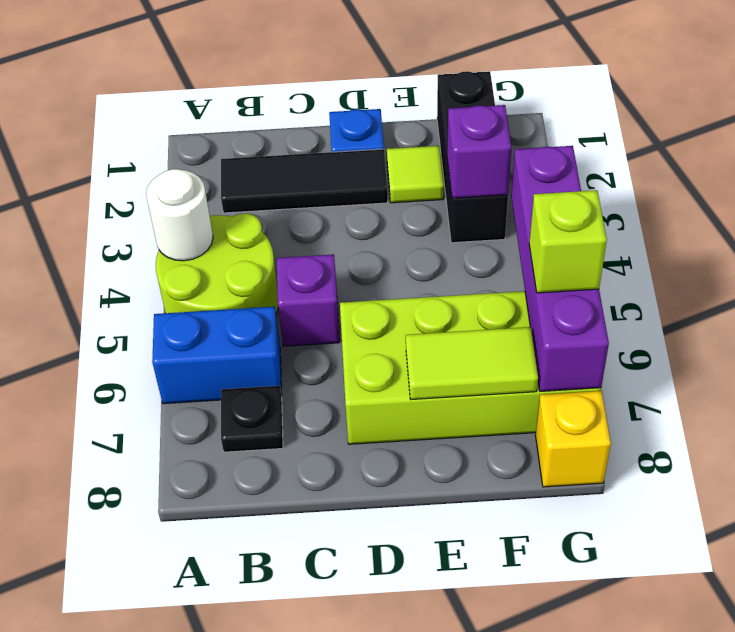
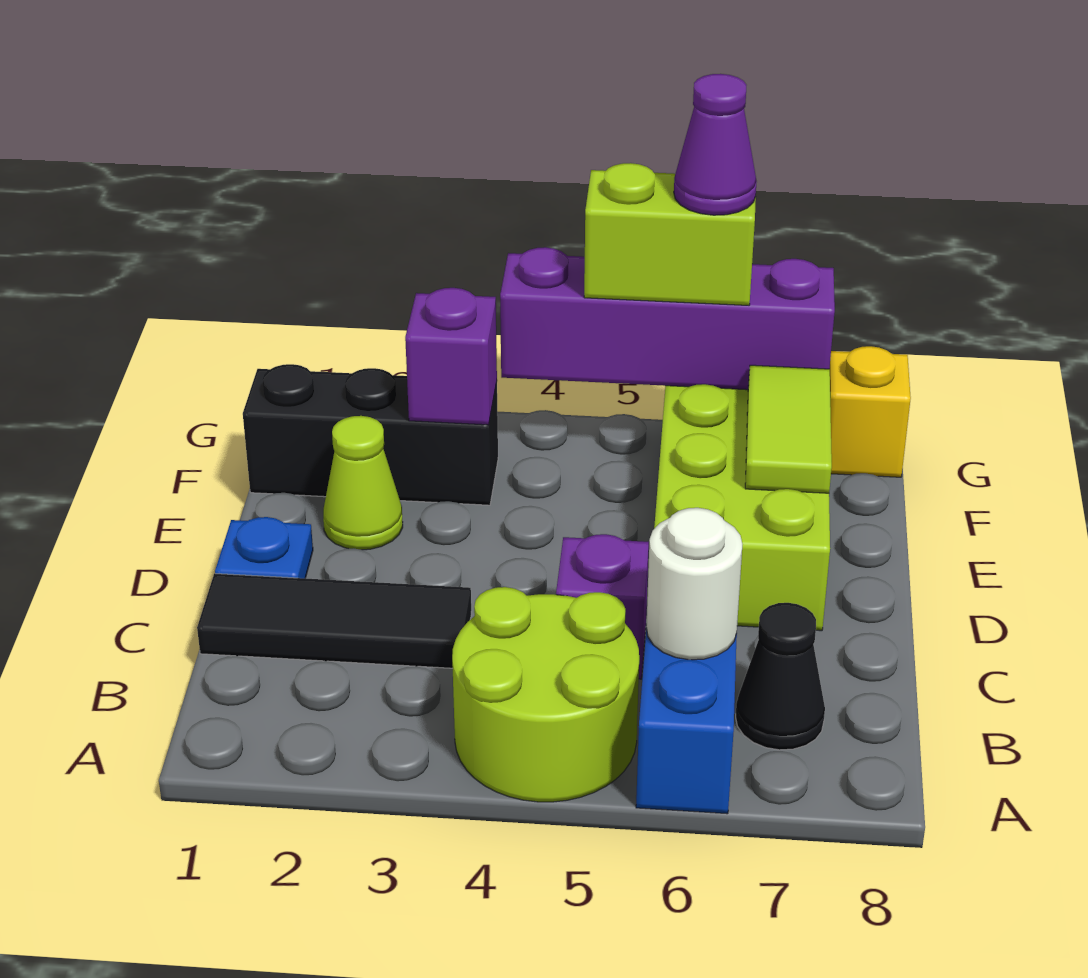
white round brick A4 level 2 -> white round brick B6 level 2
black tile B2:D2 level 1 -> black tile C1:C3 level 1
black plate B7 level 1 -> black cone B7 level 1
lime tile E2 level 1 -> lime cone E2 level 1
lime brick G6 level 3 -> lime brick G5:G6 level 3
none -> purple cone G6 level 4

